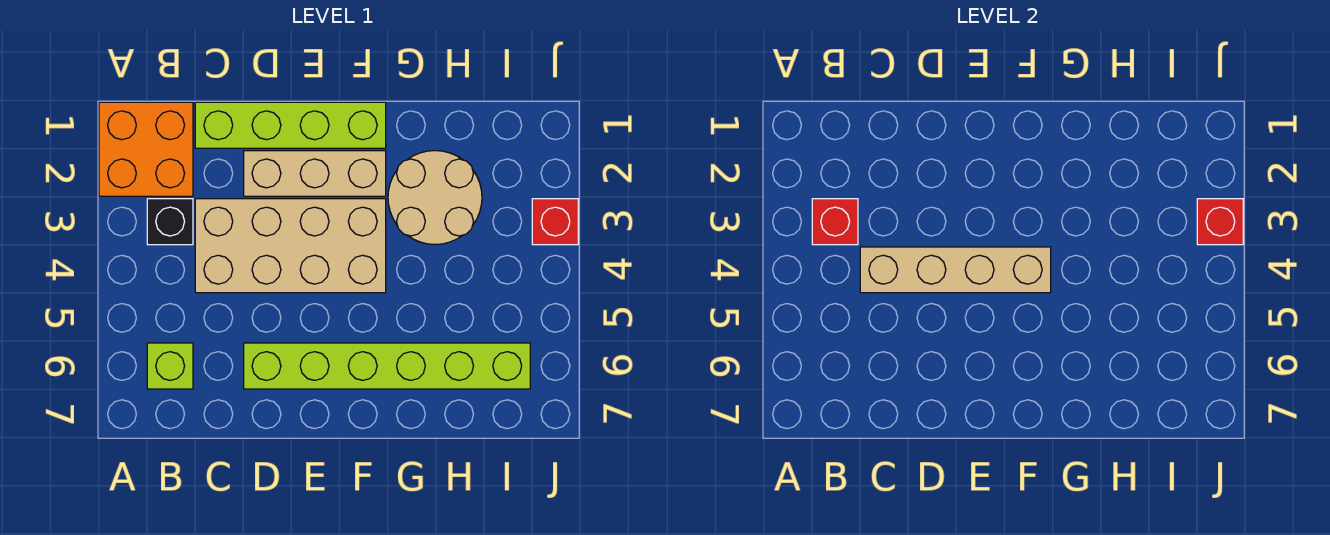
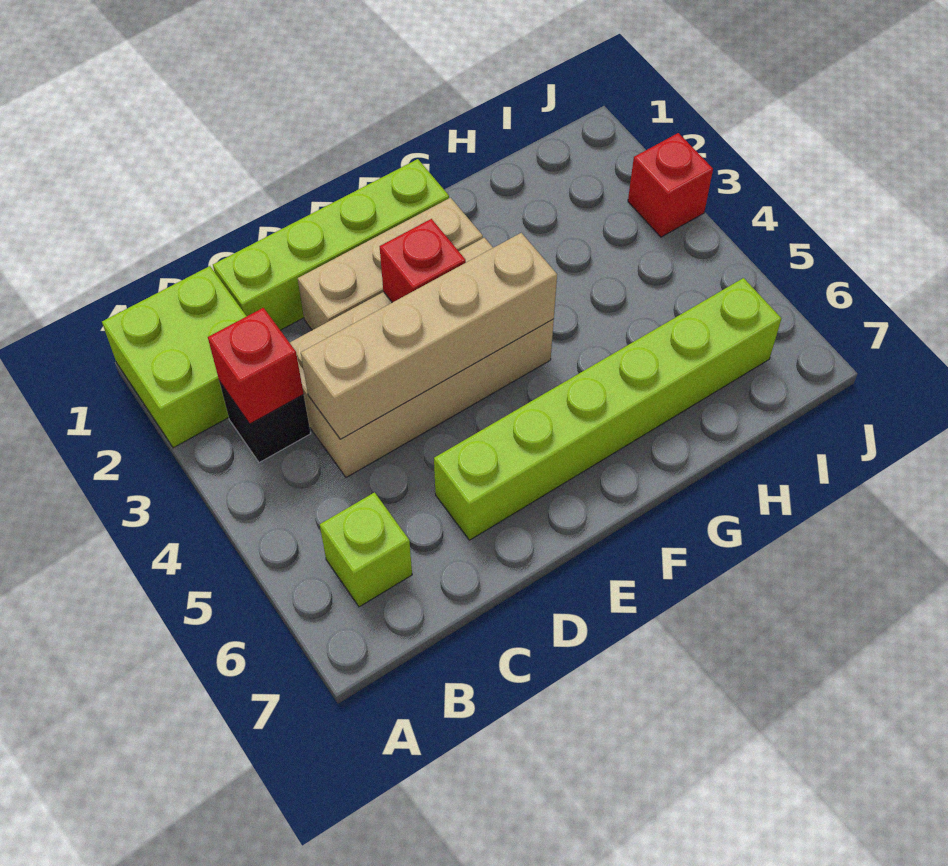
orange brick A1:B2 level 1 -> lime brick A1:B2 level 1
tan round brick G2:H3 level 1 -> none
red brick J3 level 2 -> red brick E3 level 2

